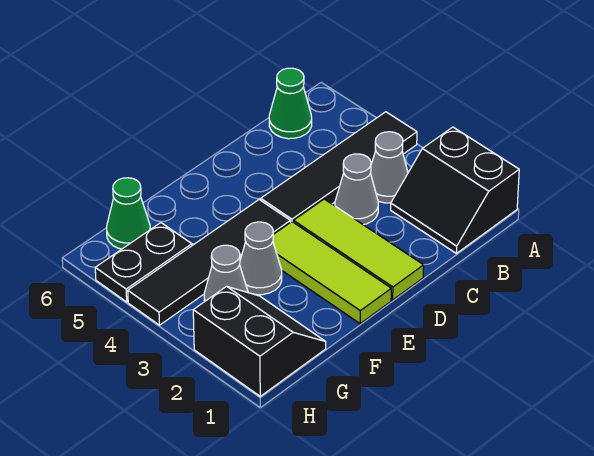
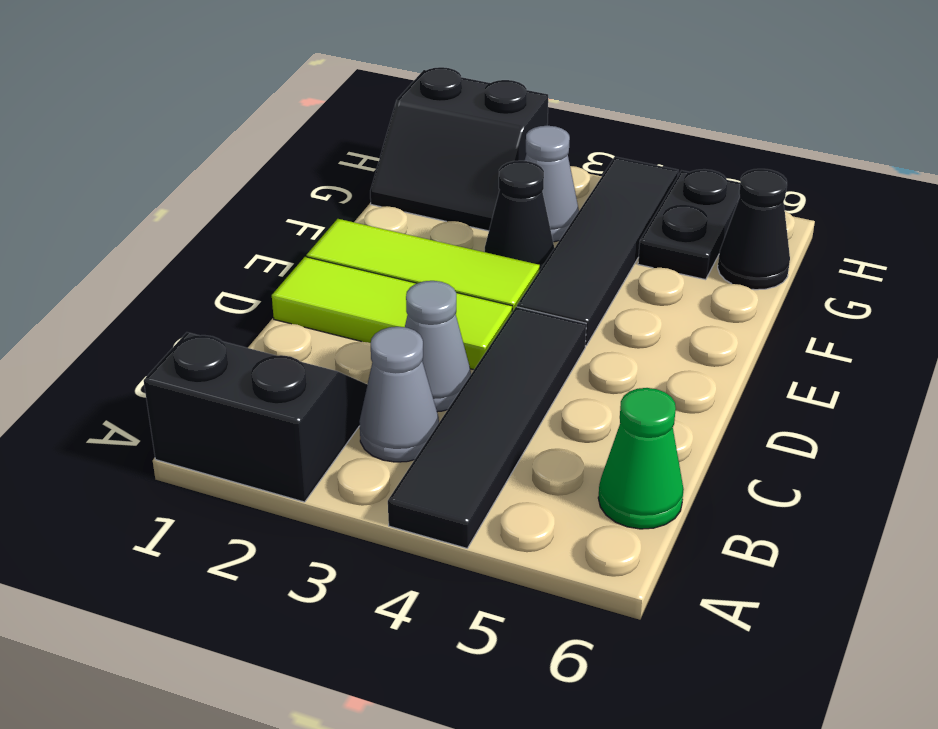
grey cone F3 level 1 -> black cone F3 level 1
green cone G6 level 1 -> black cone G6 level 1

